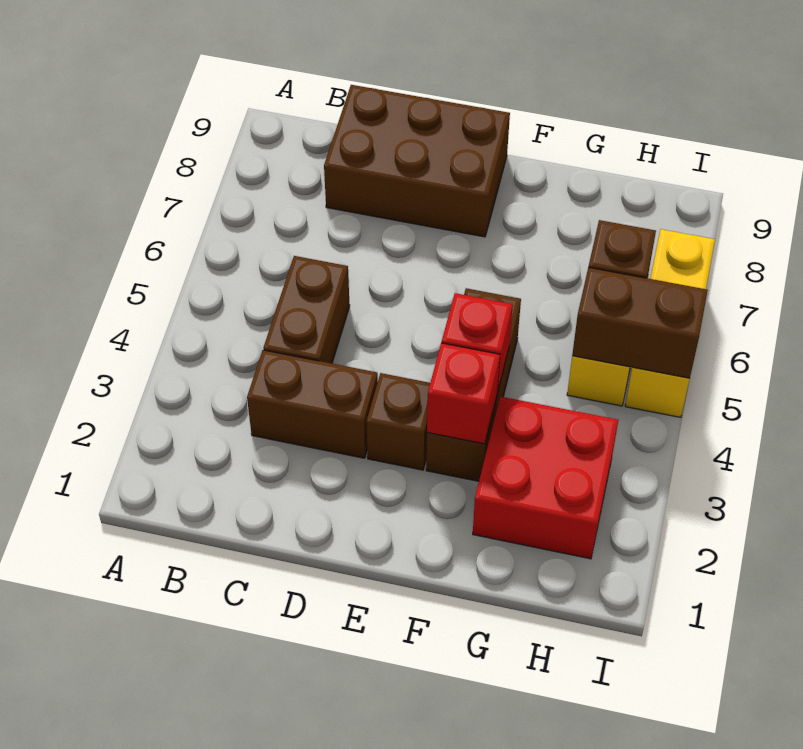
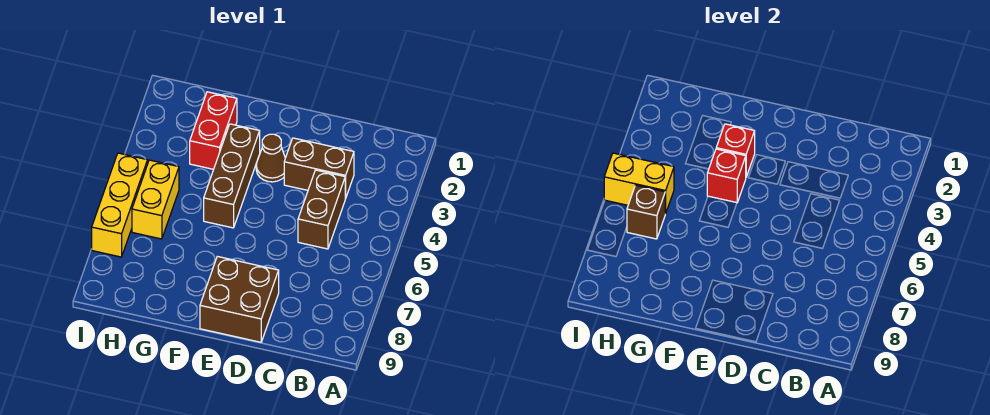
brown brick C8:E9 level 1 -> brown brick D8:E9 level 1
brown brick E3 level 1 -> brown cone E3 level 1
red brick G2:H3 level 1 -> red brick G2:G3 level 1
brown brick H5:I5 level 2 -> yellow brick H5:I5 level 2

